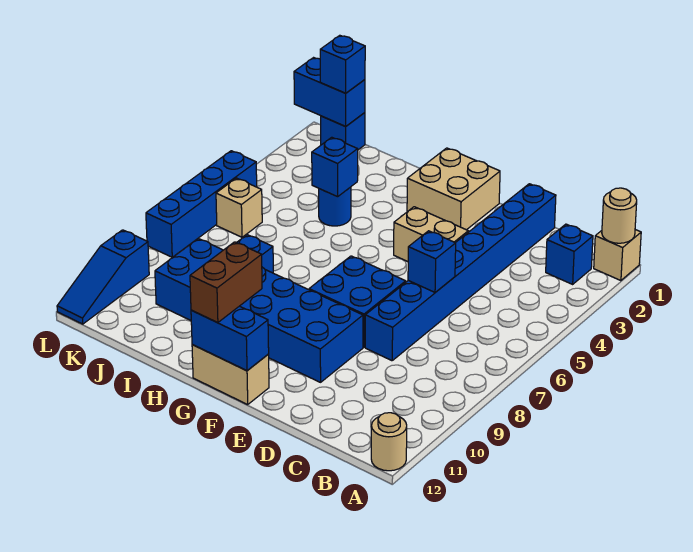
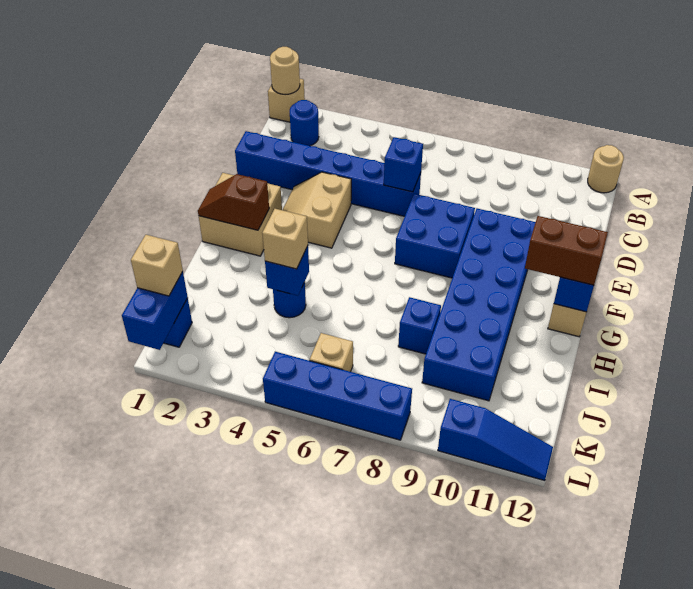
blue brick B2 level 1 -> blue round brick B2 level 1
blue brick D1:D8 level 1 -> blue brick D1:D6 level 1
none -> brown slope G1:G2 level 2 top 2
none -> tan brick I4 level 3
blue brick K1 level 3 -> tan brick K1 level 3

